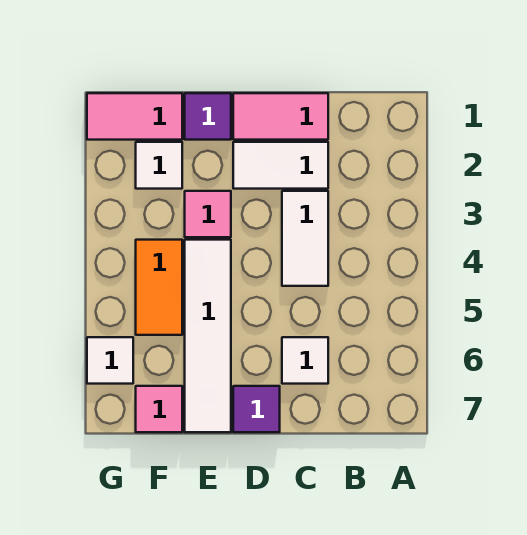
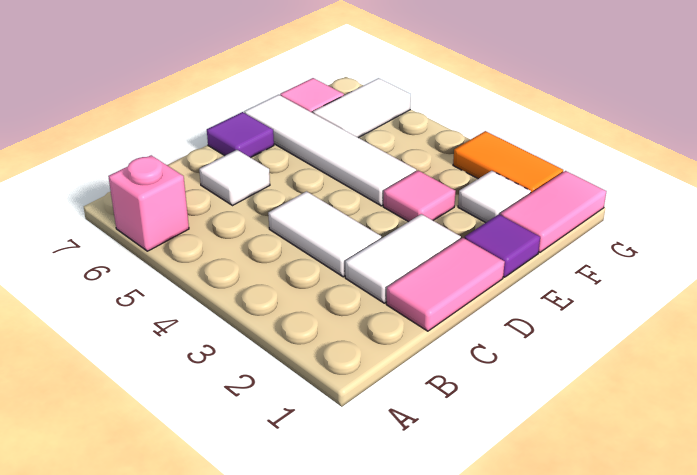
none -> pink brick A6 level 1
orange tile F4:F5 level 1 -> orange tile G2:G3 level 1
white tile G6 level 1 -> white tile F6:G6 level 1

